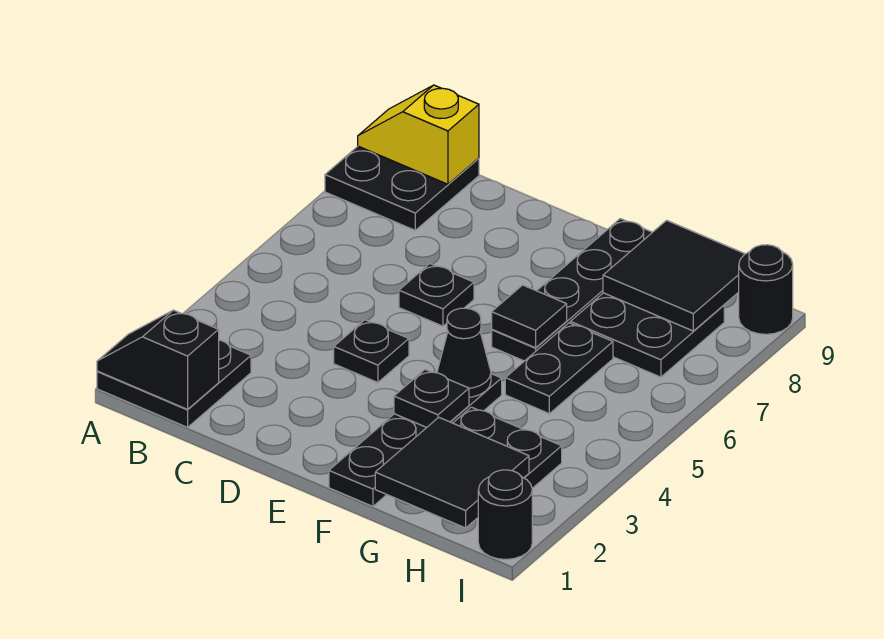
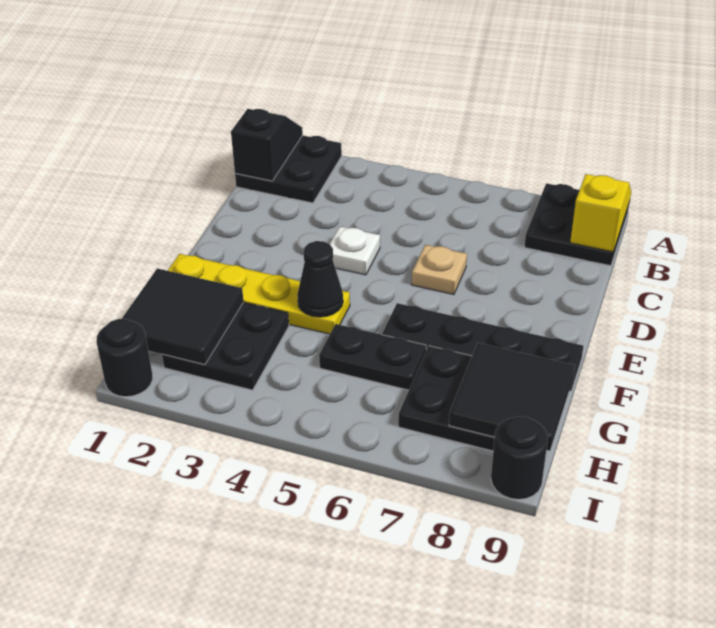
black plate D4 level 1 -> white plate D4 level 1
black plate D6 level 1 -> tan plate D6 level 1
black plate F1:F4 level 1 -> yellow plate F1:F4 level 1
black plate F3 level 2 -> none
black tile F6 level 2 -> none

